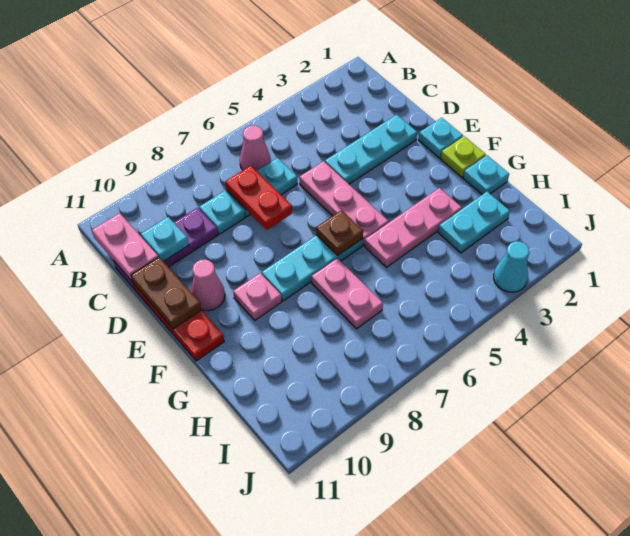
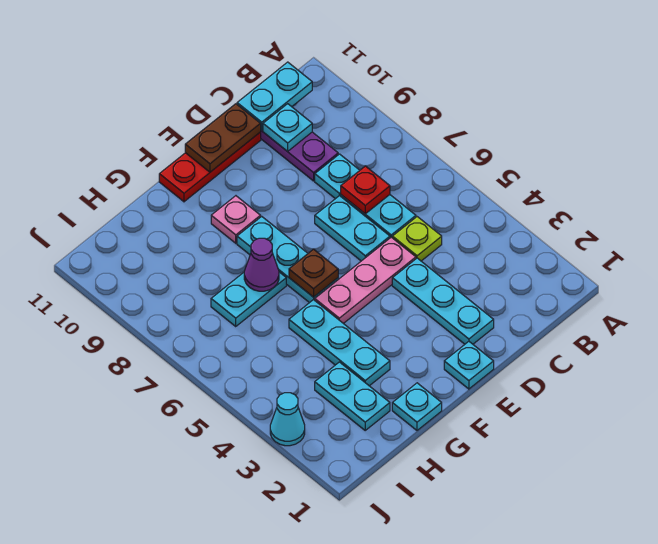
pink cone B6 level 1 -> none
pink plate B11:C11 level 2 -> cyan plate B11:C11 level 2
red plate C7:D7 level 2 -> red plate C7 level 2
none -> cyan plate D6:D7 level 1
pink cone E10 level 1 -> none
lime plate F1 level 1 -> lime plate C5 level 1
pink plate G3:G5 level 1 -> cyan plate G3:G5 level 1
pink plate G7:H7 level 1 -> cyan plate G7:H7 level 1
none -> purple cone G7 level 2

